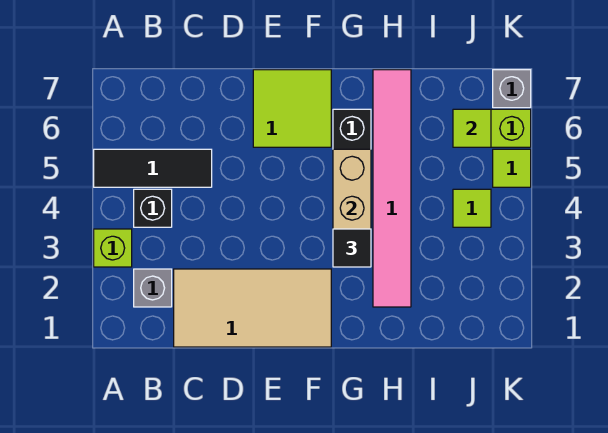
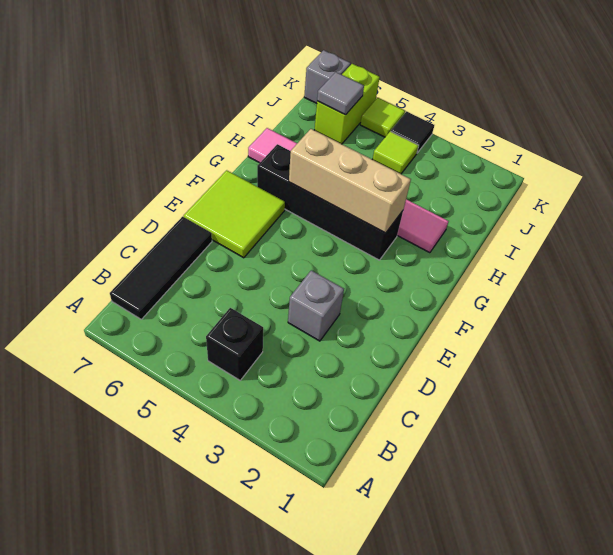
lime brick A3 level 1 -> none
black tile A5:C5 level 1 -> black tile B7:D7 level 1
grey brick B2 level 1 -> grey brick D3 level 1
tan tile C1:F2 level 1 -> none
black tile G3 level 3 -> black tile K4 level 1
lime tile J6 level 2 -> grey tile J6 level 2

